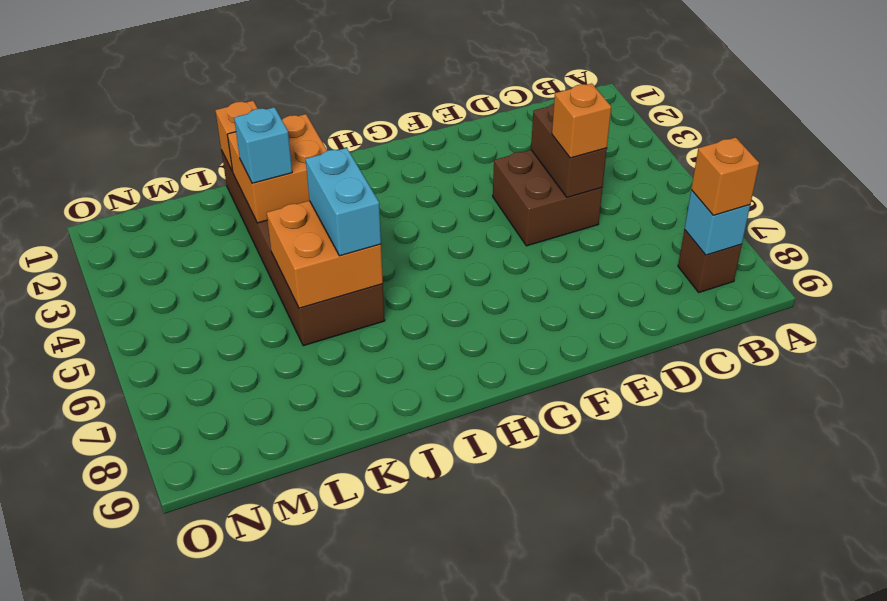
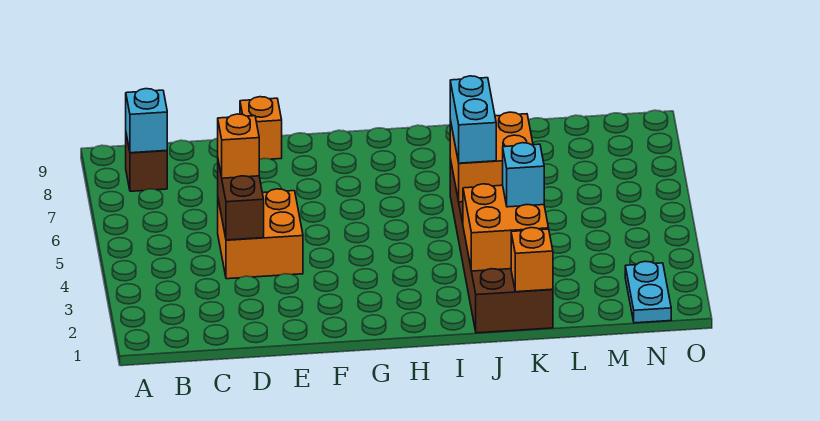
orange brick B8 level 3 -> orange brick E9 level 1
brown brick D4:E5 level 1 -> orange brick D4:E5 level 1
none -> cyan plate N1:N2 level 1

